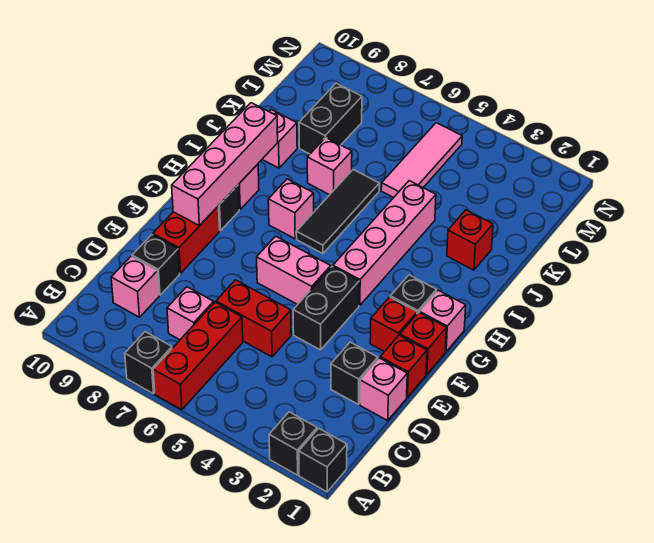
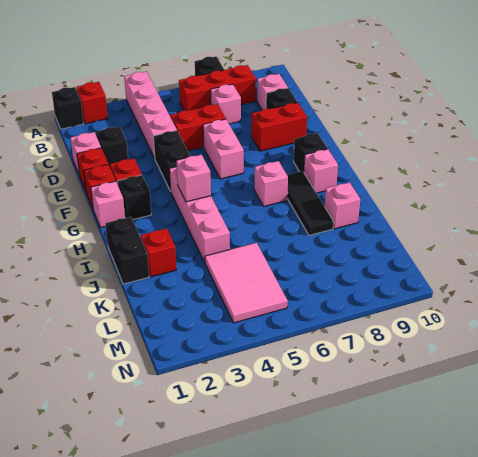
black brick A2 level 1 -> red brick A2 level 1
red brick A6:C6 level 1 -> red brick B6:B8 level 1
red brick E9:F9 level 1 -> red brick E8:E9 level 1
pink brick F5:F6 level 1 -> pink brick E6:F6 level 1
pink brick F9:I9 level 2 -> pink brick A4:D4 level 1
black tile H6:J6 level 1 -> black tile H8:J8 level 1
pink brick J7 level 1 -> pink brick H4 level 2
pink tile K5:M5 level 1 -> pink tile K4:M5 level 1
black brick K8:L8 level 1 -> black brick I1:J1 level 1

